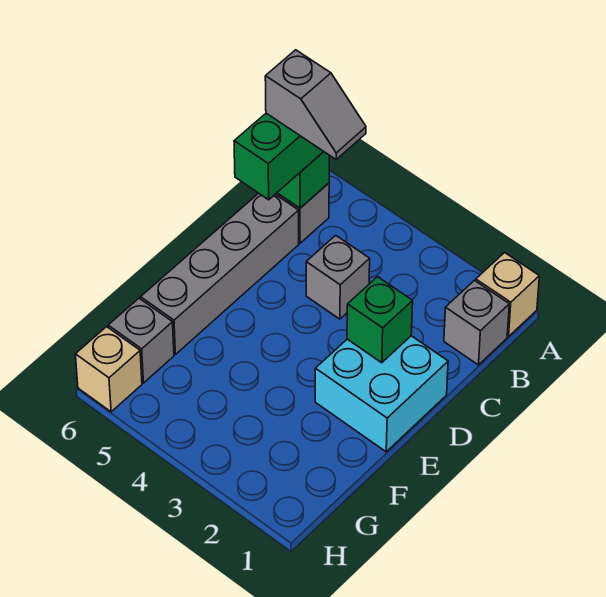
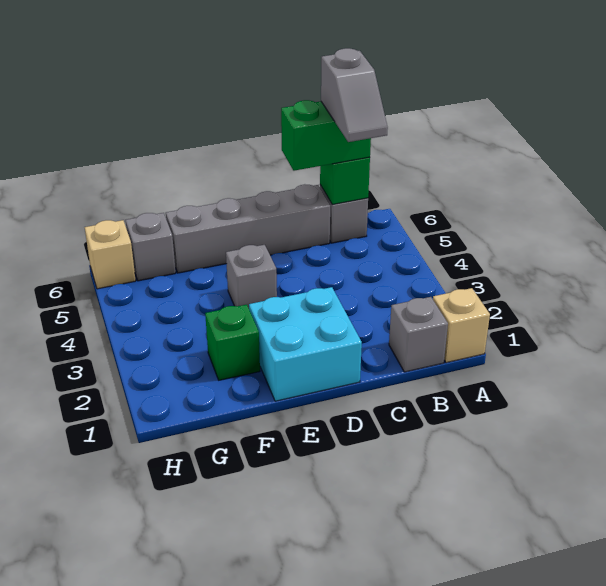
grey brick C4 level 1 -> grey brick E4 level 1
green brick D2 level 2 -> green brick F2 level 1

